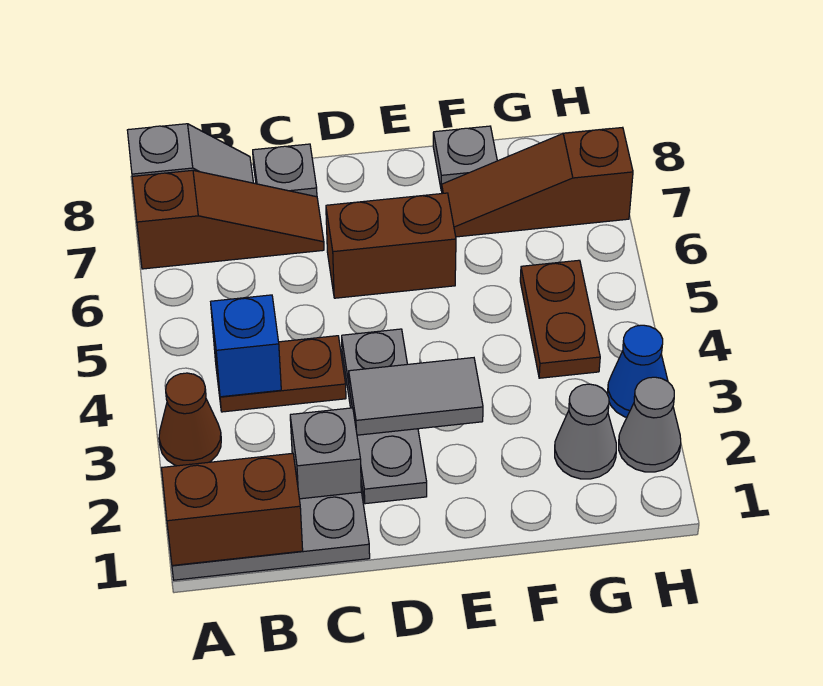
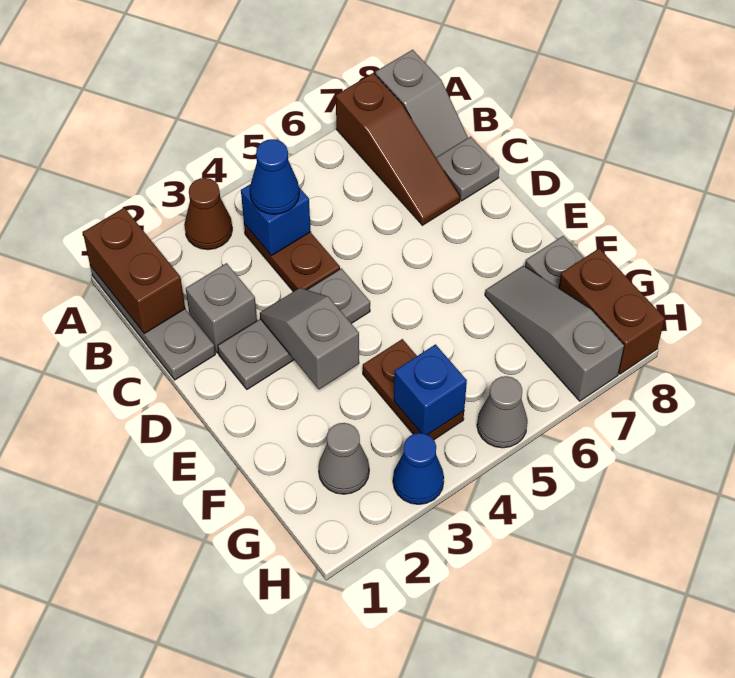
none -> blue cone B4 level 3
grey tile D3:E3 level 2 -> grey slope D3:E3 level 2 top E
brown brick D6:E6 level 1 -> brown brick G8:H8 level 1
brown slope F7:H7 level 1 top H -> grey slope F7:H7 level 1 top H
brown plate G4:G5 level 1 -> brown plate F4:G4 level 1
none -> blue brick G4 level 2
grey cone H2 level 1 -> grey cone H5 level 1

